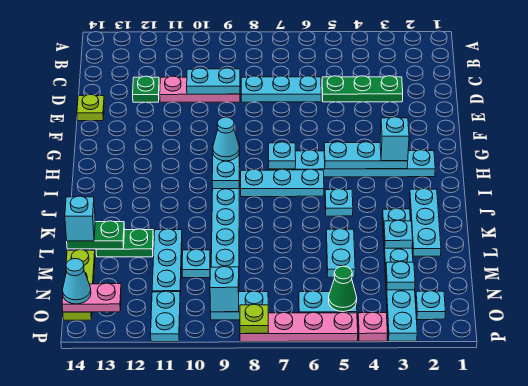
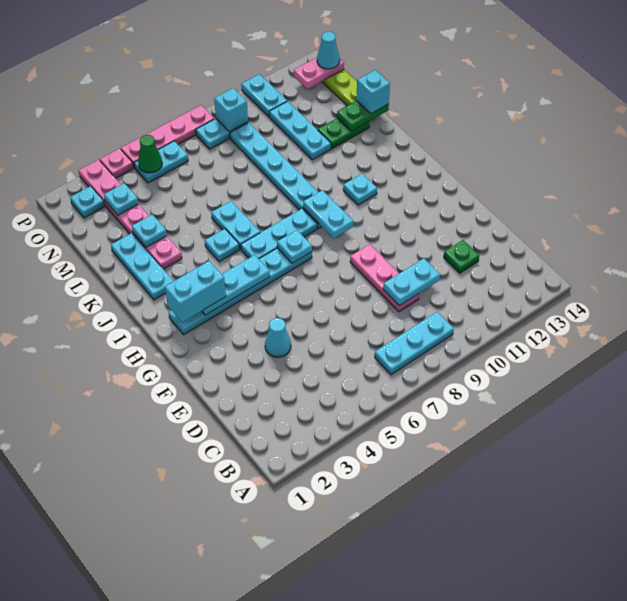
green plate D3:D5 level 1 -> none
cyan plate D6:D8 level 1 -> cyan plate B7:B9 level 1
pink plate D9:D11 level 1 -> pink plate D9:F9 level 1
lime plate E14 level 1 -> none
cyan brick H3 level 3 -> cyan brick H2:H3 level 3
cyan cone H9 level 3 -> cyan cone E4 level 1
cyan plate K3:P3 level 1 -> pink plate K3:P3 level 1
cyan plate L5:M5 level 1 -> cyan plate J6:K6 level 1
cyan plate M10 level 1 -> cyan plate I11 level 1
lime plate P8 level 2 -> none

